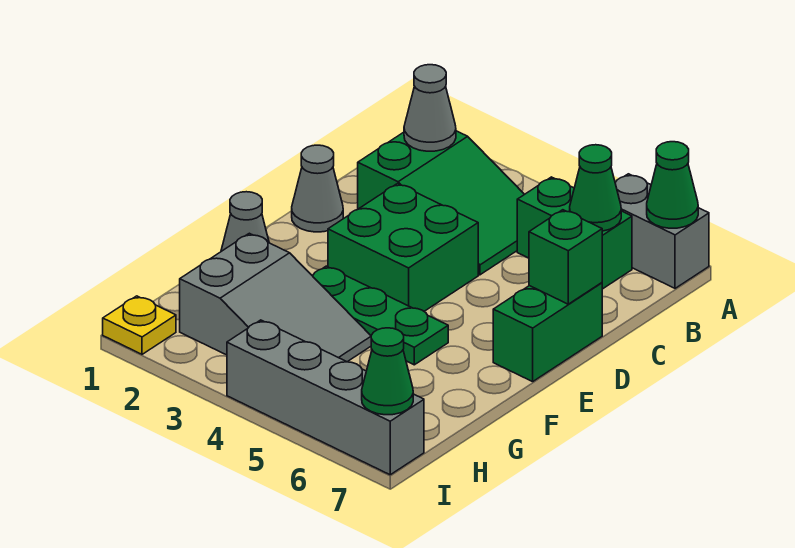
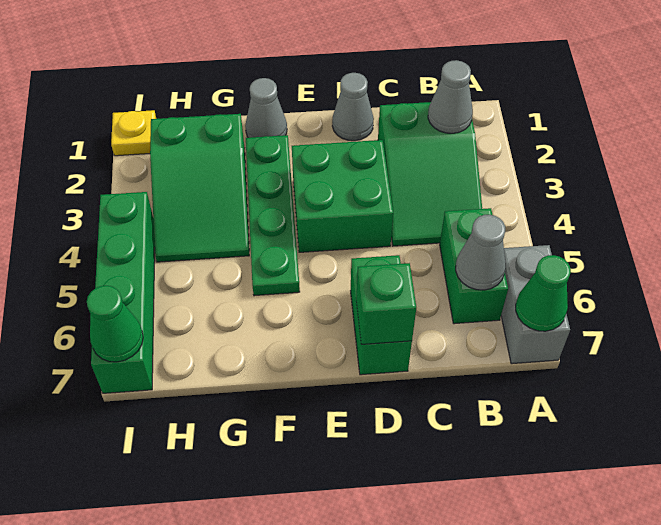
green cone B6 level 2 -> grey cone B6 level 2
green brick D7:E7 level 1 -> green brick D6:D7 level 1
green plate F3:F5 level 1 -> green plate F2:F5 level 1
grey slope G2:H4 level 1 top 2 -> green slope G2:H4 level 1 top 2
grey brick I4:I7 level 1 -> green brick I4:I7 level 1

